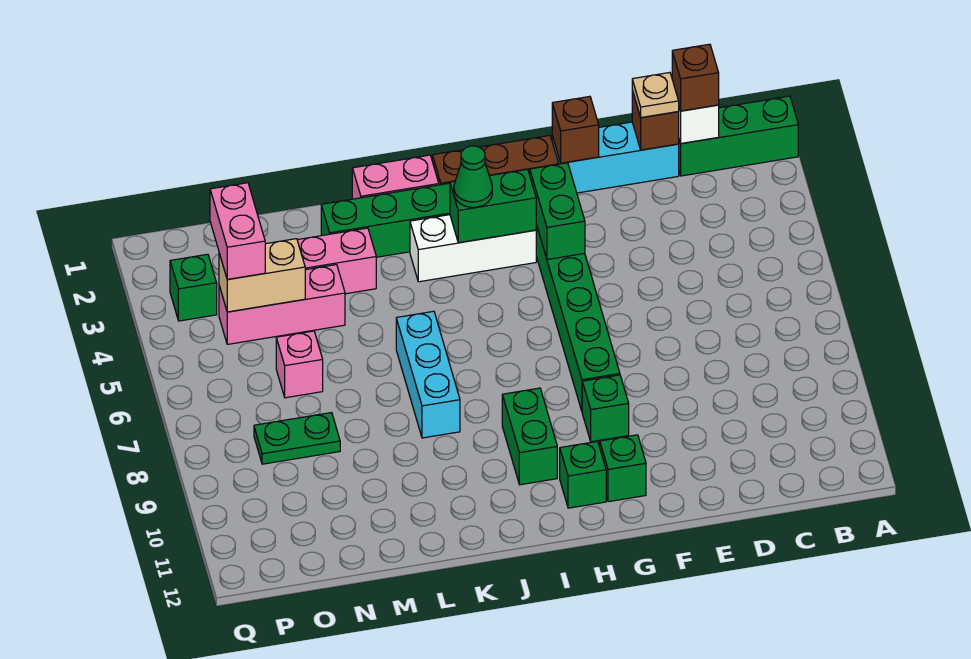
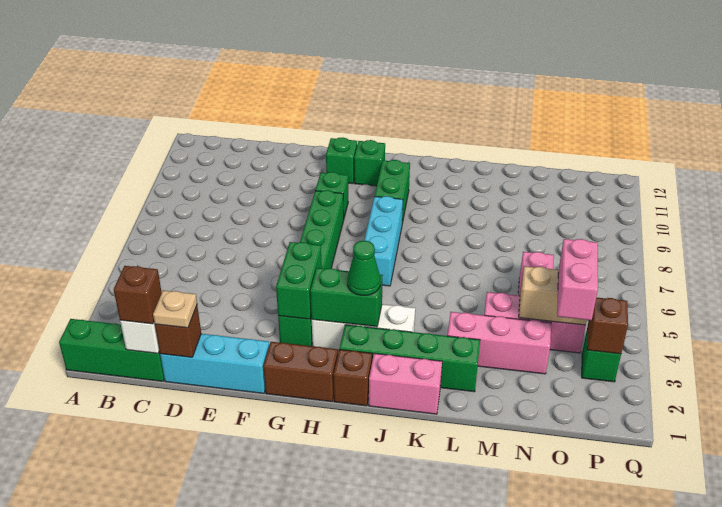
brown brick F1 level 2 -> brown brick P3 level 2
cyan brick K6:K8 level 1 -> cyan brick I6:I8 level 1
green plate N8:O8 level 1 -> none

